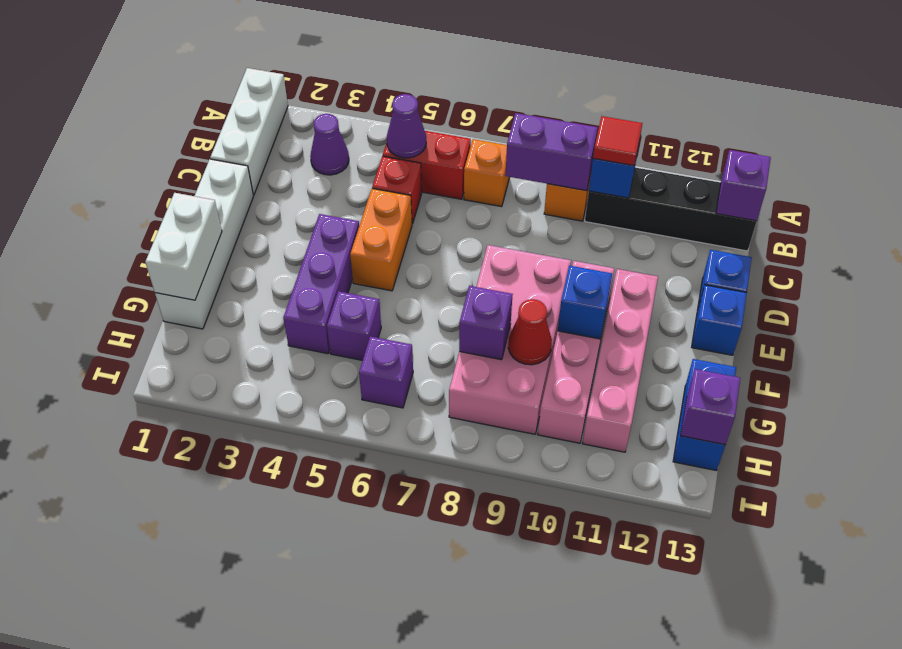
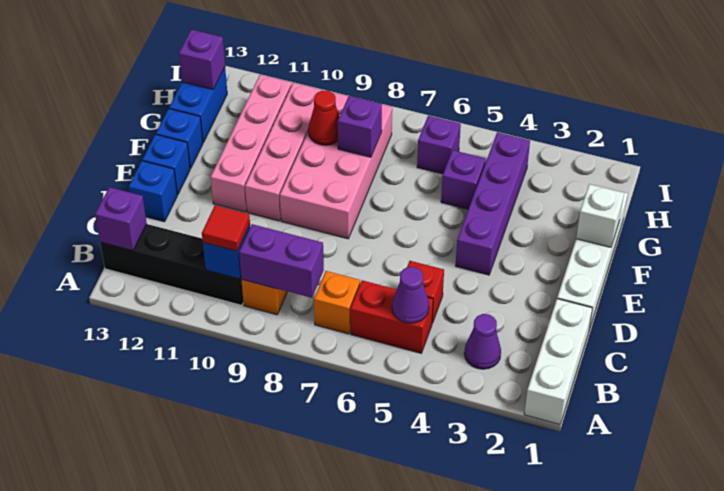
orange brick D5:E5 level 1 -> none
purple brick E4:G4 level 1 -> purple brick E4:H4 level 1
white brick F1:G1 level 2 -> white brick F1 level 2
blue brick F10 level 2 -> blue brick F13 level 1

